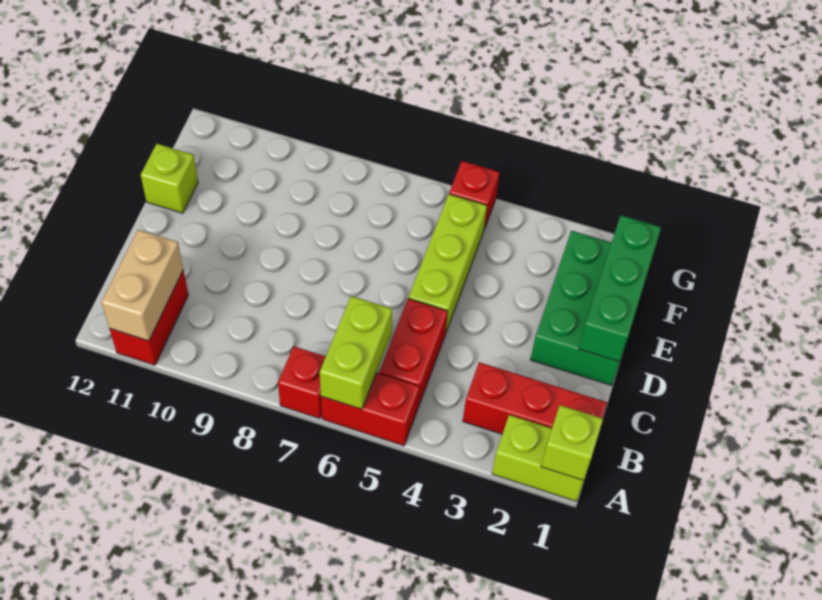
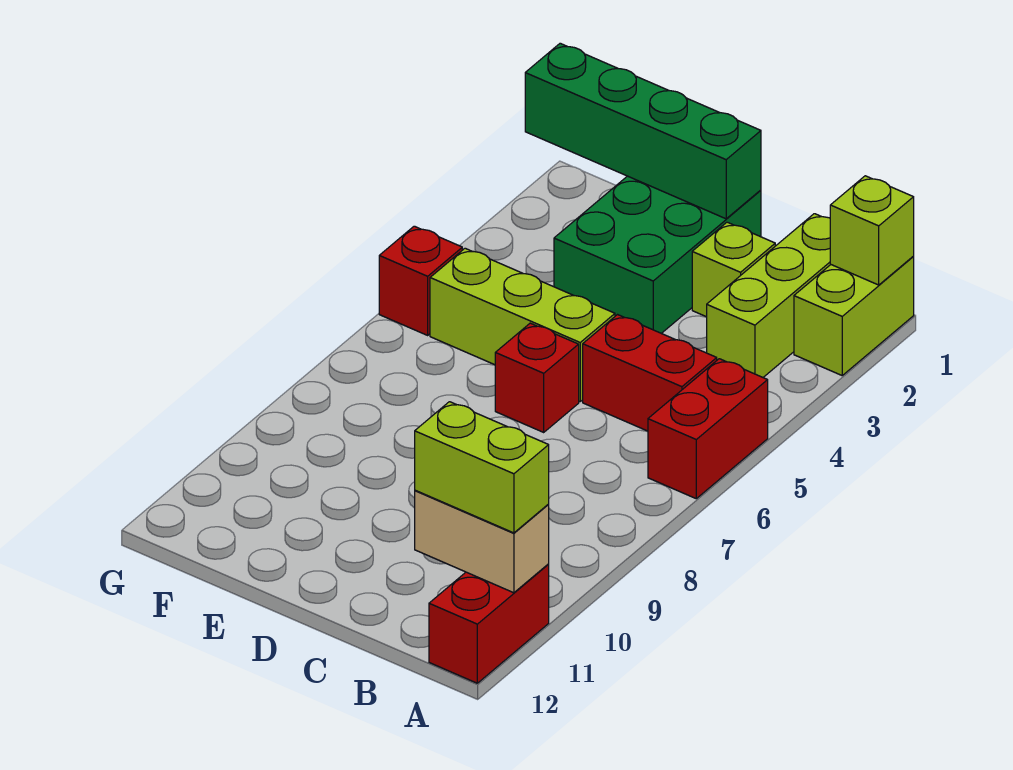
lime brick A6:B6 level 2 -> lime brick A11:B11 level 3
red brick A7 level 1 -> red brick D6 level 1
red brick A11:B11 level 1 -> red brick A11:A12 level 1
red brick B1:B3 level 1 -> lime brick B1:B3 level 1
green brick D1:F2 level 1 -> green brick D1:E3 level 1
green brick D1:F1 level 2 -> green brick D1:G1 level 2
lime brick E12 level 1 -> lime brick C2 level 1

